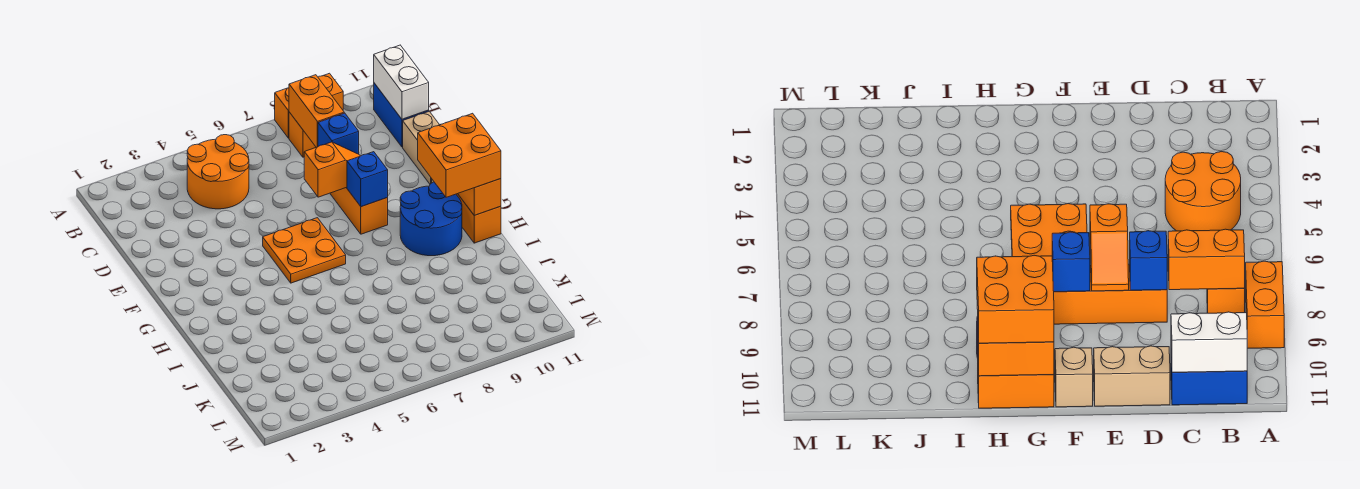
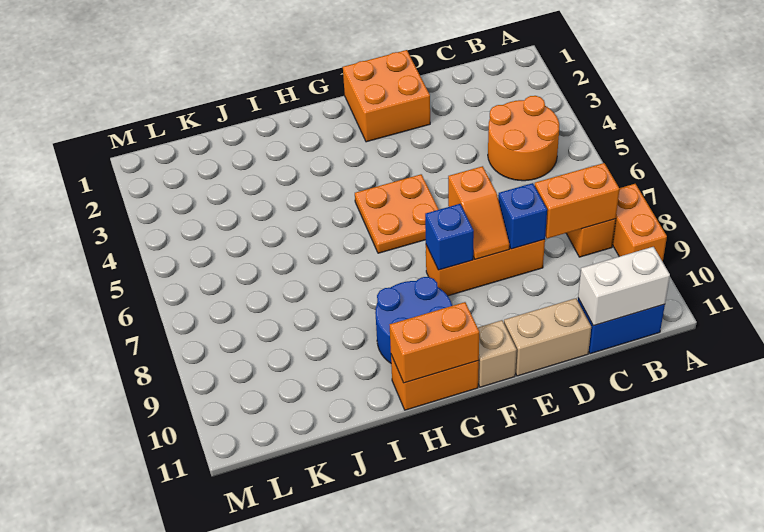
orange brick G10:H11 level 3 -> orange brick E1:F2 level 1

